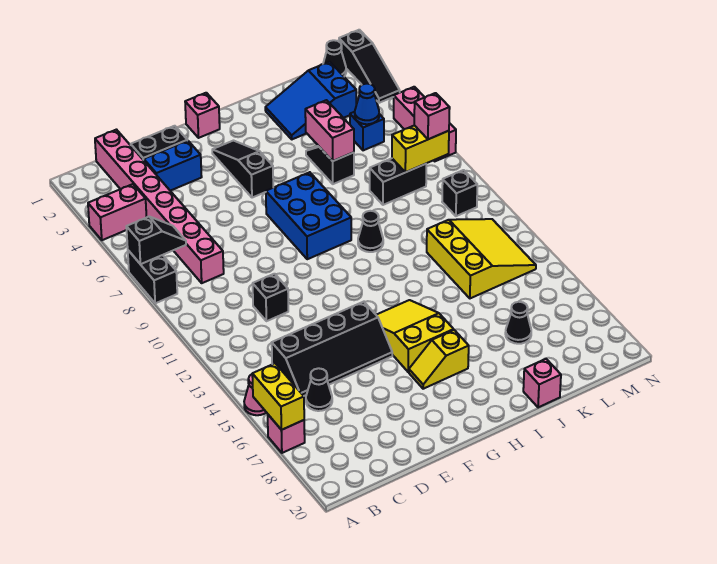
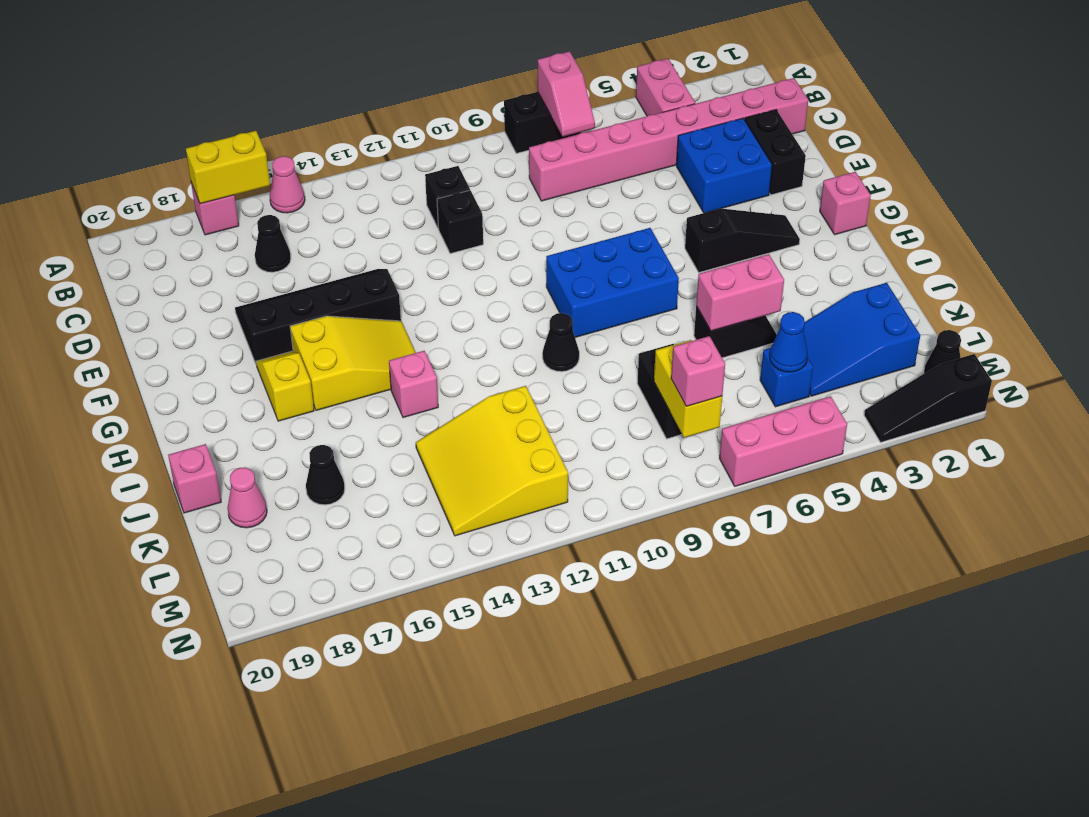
black slope A7:B7 level 2 top A -> pink slope A7:B7 level 2 top A
black slope C14:F15 level 1 top 14 -> black slope E14:F17 level 1 top F
blue brick D3:E3 level 1 -> blue brick D3:E4 level 1
none -> pink brick I14 level 1
blue slope J2:L3 level 1 top L -> blue slope K2:L4 level 1 top 2
yellow slope K12:M14 level 1 top K -> yellow slope K12:M14 level 1 top 12
none -> pink cone K19 level 1
black brick M10 level 1 -> black brick C11 level 1

